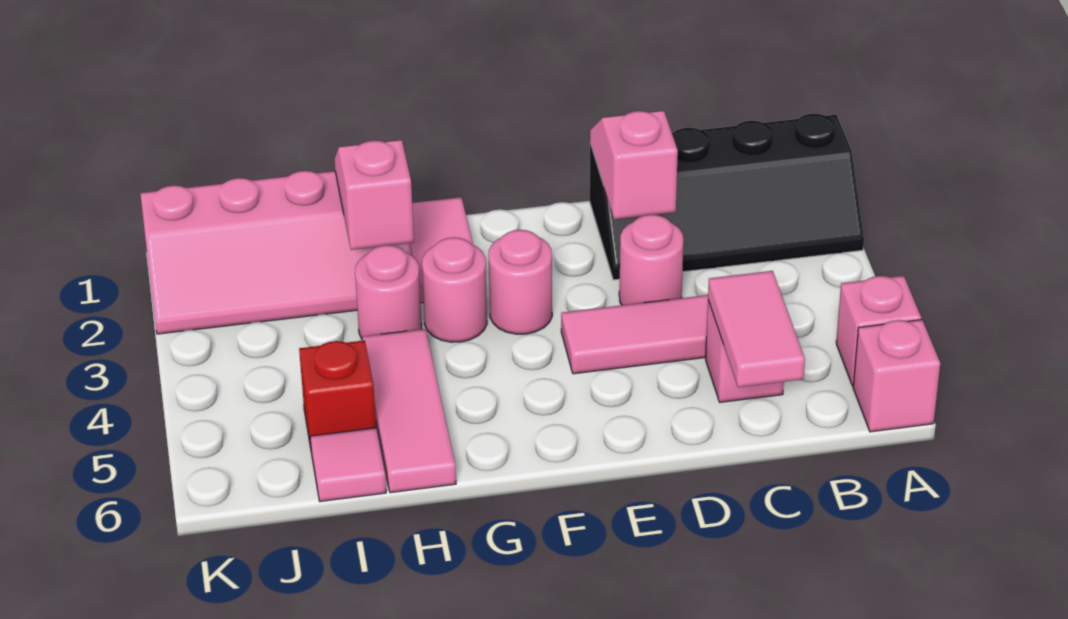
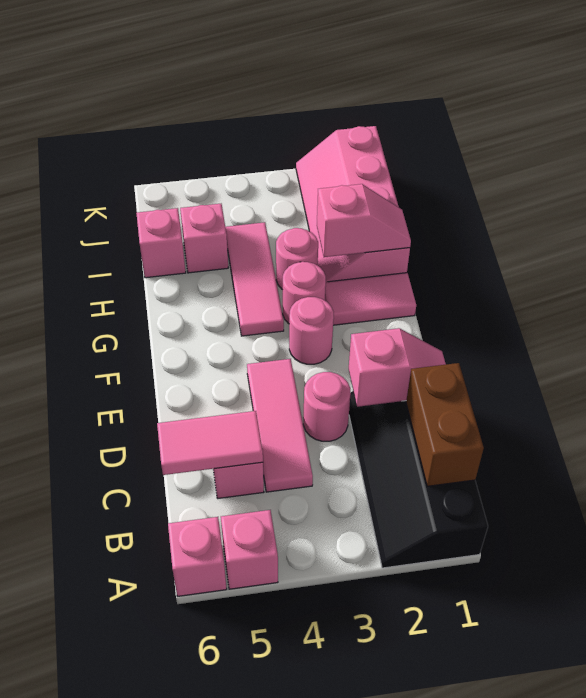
none -> brown brick B1:C1 level 2
pink tile H4:H6 level 1 -> pink tile G4:I4 level 1
red brick I5 level 1 -> pink brick I5 level 1
pink tile I6 level 1 -> pink brick I6 level 1

